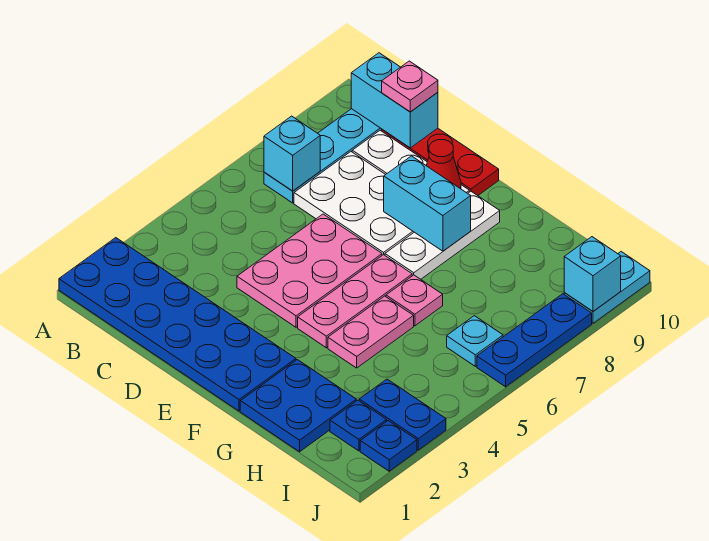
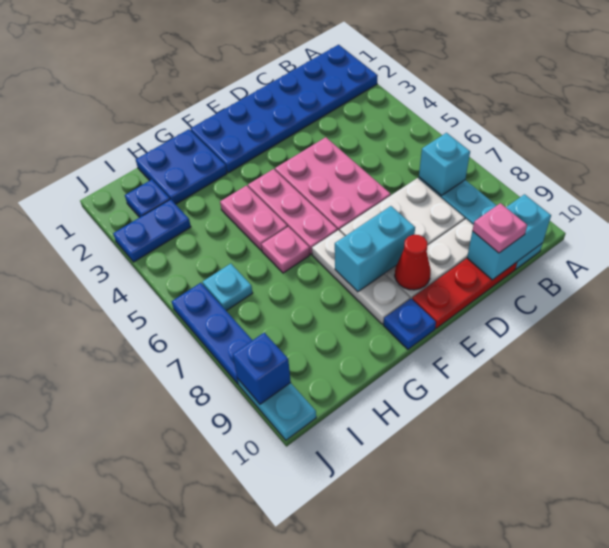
blue plate J2 level 1 -> blue plate F10 level 1
cyan brick J9 level 2 -> blue brick J9 level 2

